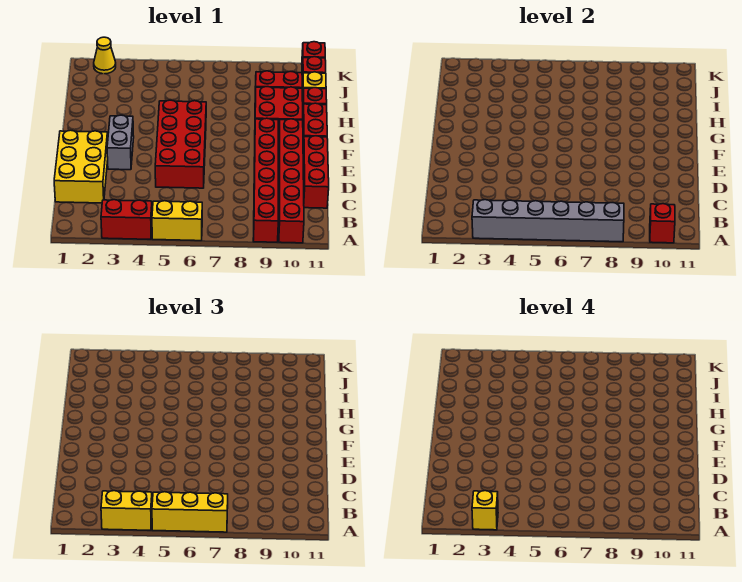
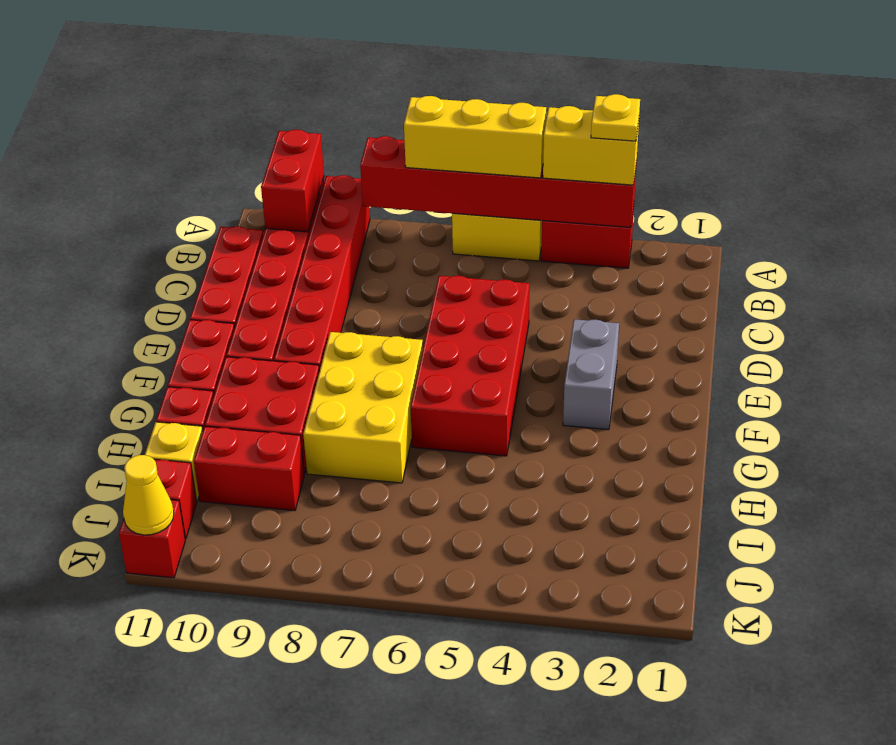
grey brick A3:A8 level 2 -> red brick A3:A8 level 2
yellow brick A3 level 4 -> yellow plate A3 level 4
red brick A10 level 2 -> red brick A10:B10 level 2
yellow brick C1:E2 level 1 -> yellow brick F7:H8 level 1
yellow cone K2 level 1 -> yellow cone K11 level 2

